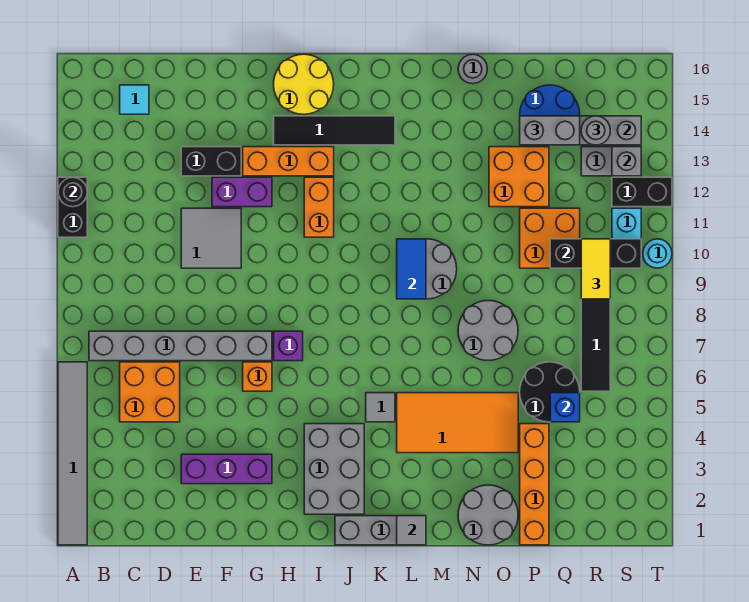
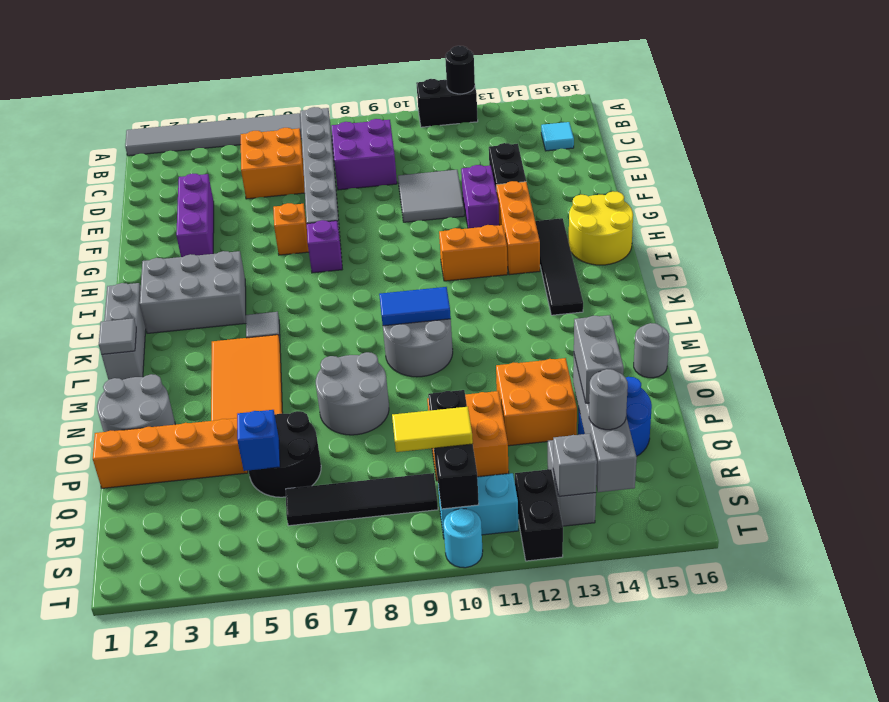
none -> purple brick C8:D9 level 1

